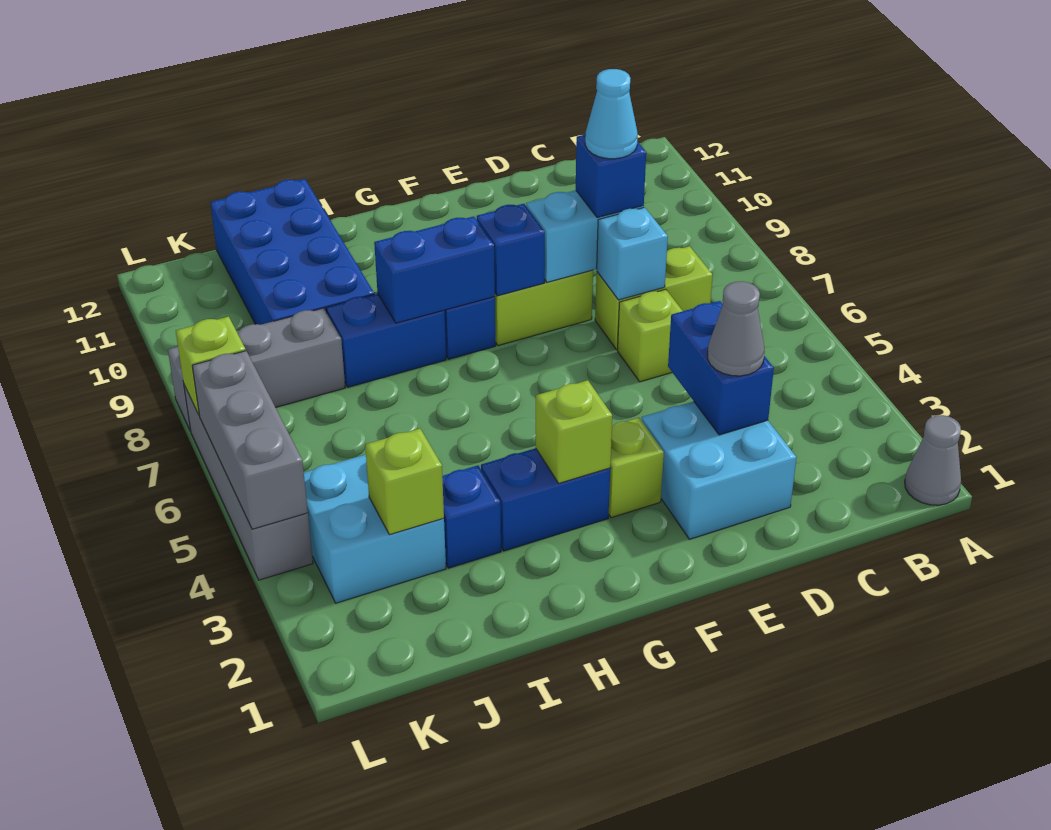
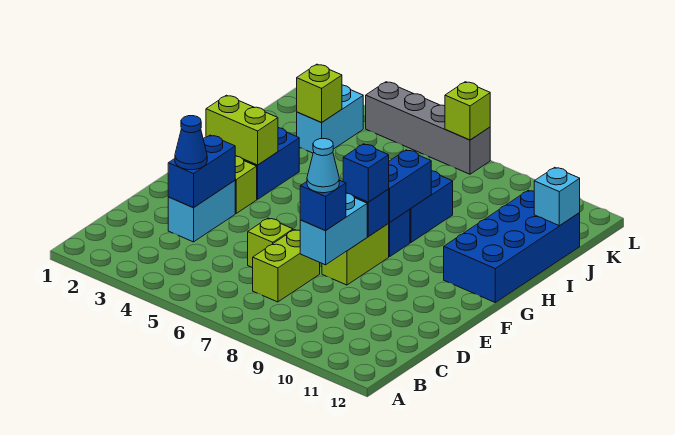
grey cone A1 level 1 -> none
cyan brick D2:E3 level 1 -> cyan brick D3:E3 level 1
blue brick D3:D4 level 2 -> blue brick D3:E3 level 2
grey cone D3 level 3 -> blue cone D3 level 3
cyan brick D7 level 2 -> cyan brick J12 level 2
lime brick G3 level 2 -> lime brick G2:G3 level 2
blue brick I3 level 1 -> blue brick F8 level 3
blue brick I9:J12 level 1 -> blue brick G11:J12 level 1
cyan brick J3:K4 level 1 -> cyan brick J3:K3 level 1
grey brick J8:L8 level 1 -> none
grey brick L4:L6 level 2 -> none

